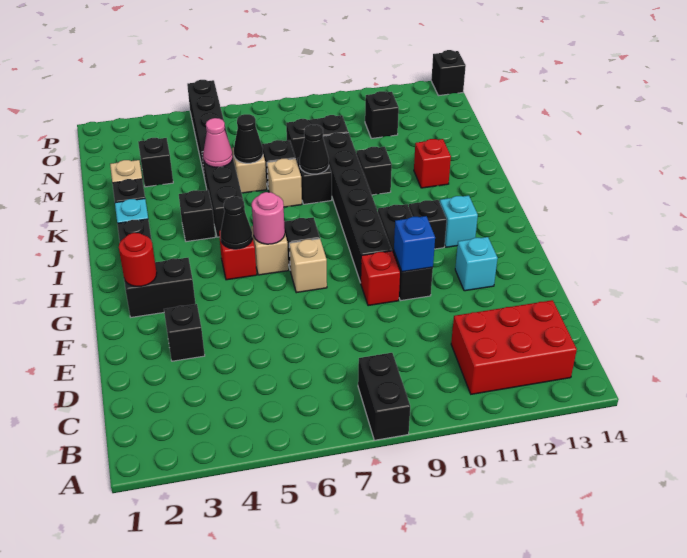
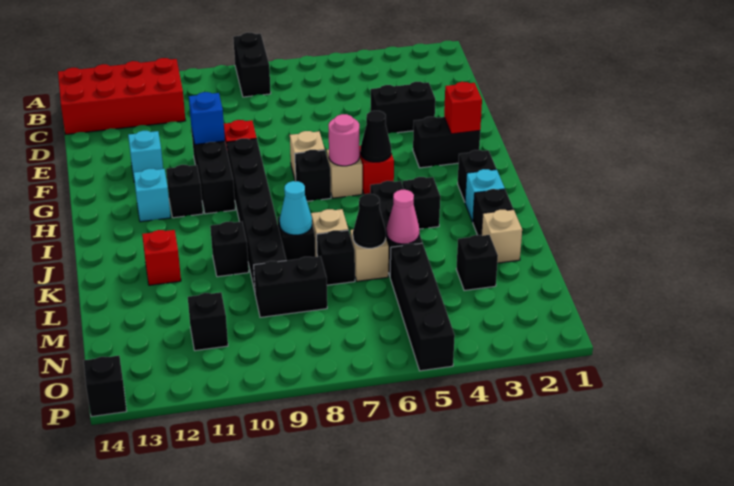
red brick B11:C13 level 1 -> red brick B11:C14 level 1
black brick E3 level 1 -> black brick E3:E4 level 1
red round brick G2 level 2 -> red brick G2 level 2
black cone K8 level 2 -> cyan cone K8 level 2

